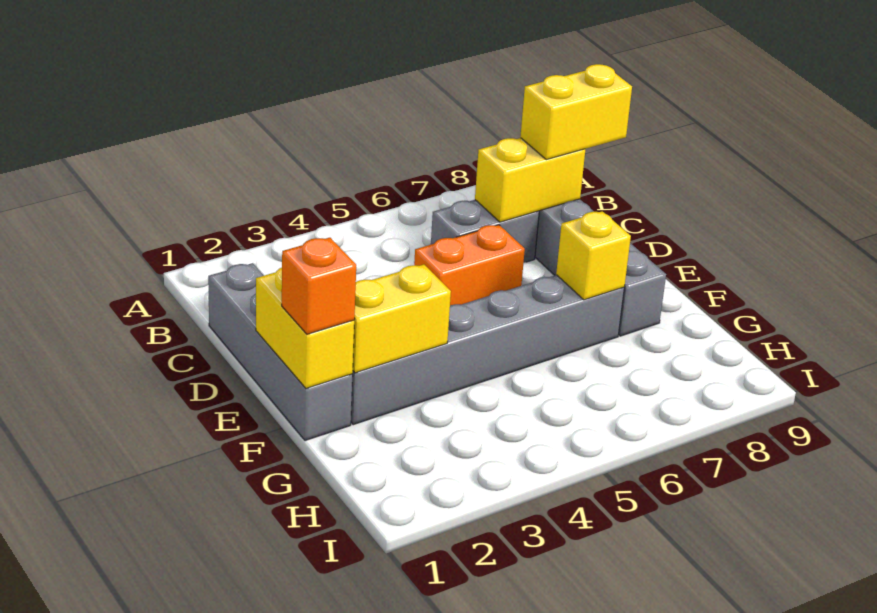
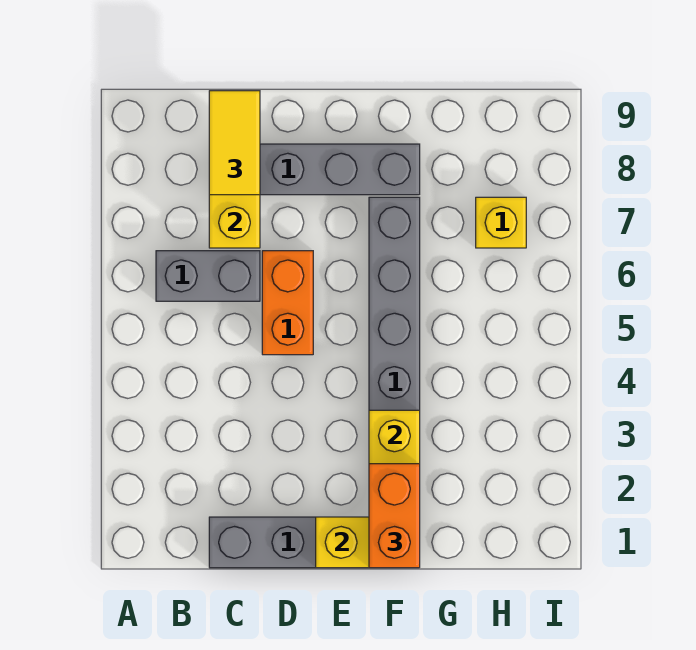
grey brick C6:C7 level 1 -> grey brick B6:C6 level 1
yellow brick C8:C9 level 3 -> yellow tile C8:C9 level 3
orange brick F1 level 3 -> orange brick F1:F2 level 3
yellow brick F7 level 2 -> yellow brick H7 level 1

